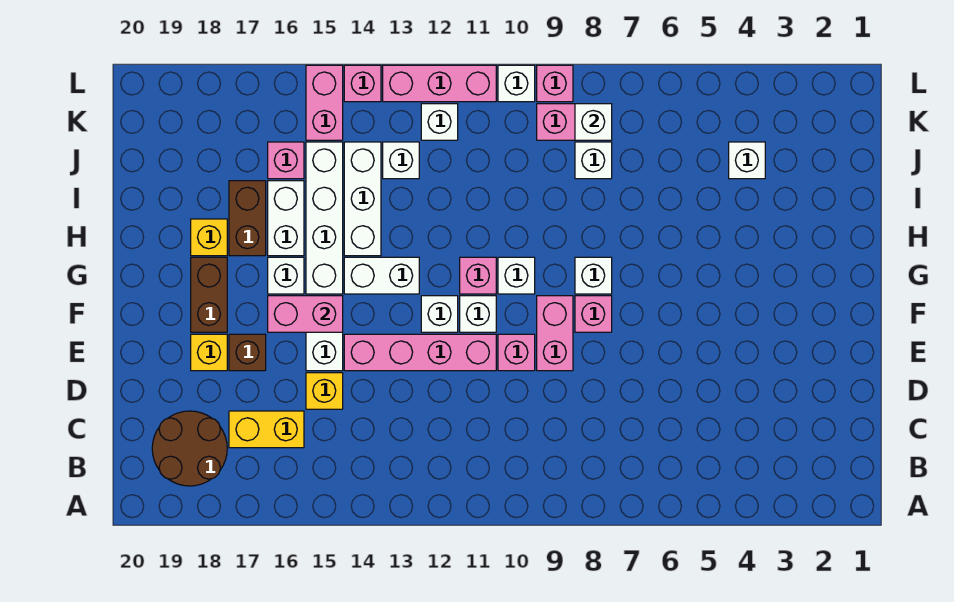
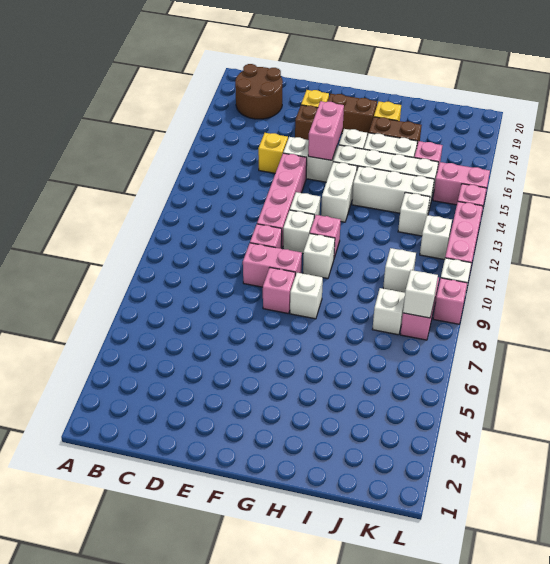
yellow brick C16:C17 level 1 -> none
white brick J4 level 1 -> white brick J10 level 1

